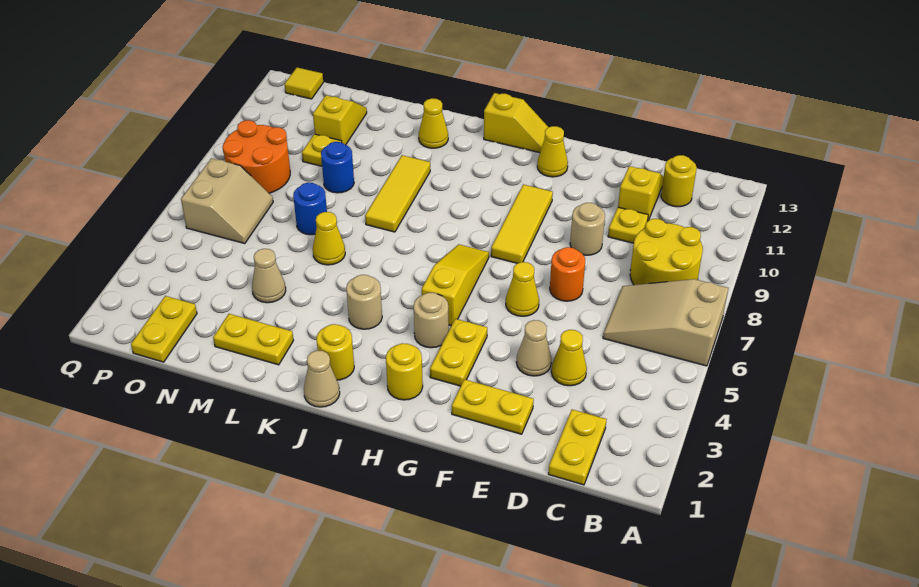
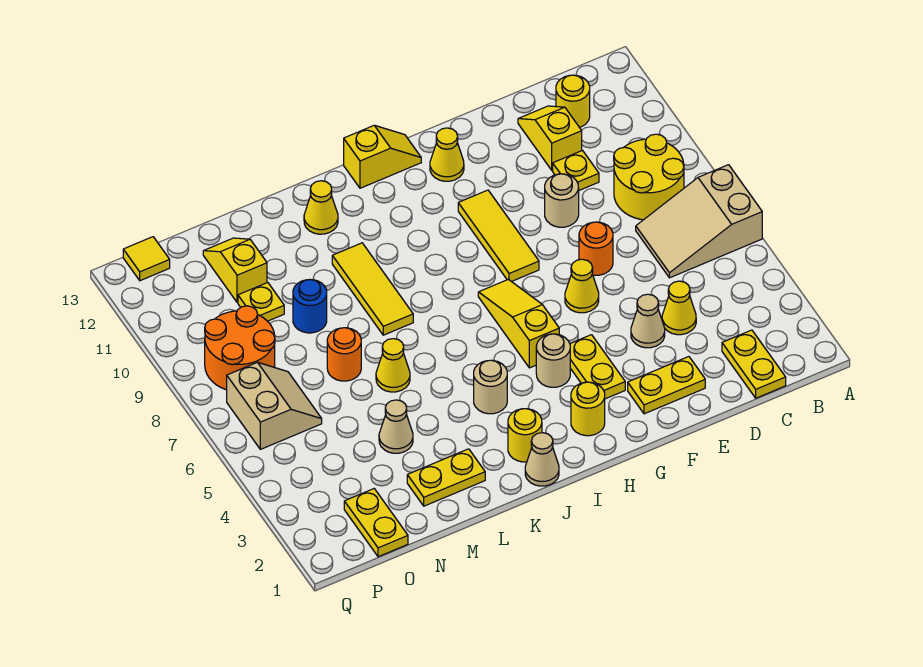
blue round brick M7 level 1 -> orange round brick M7 level 1

